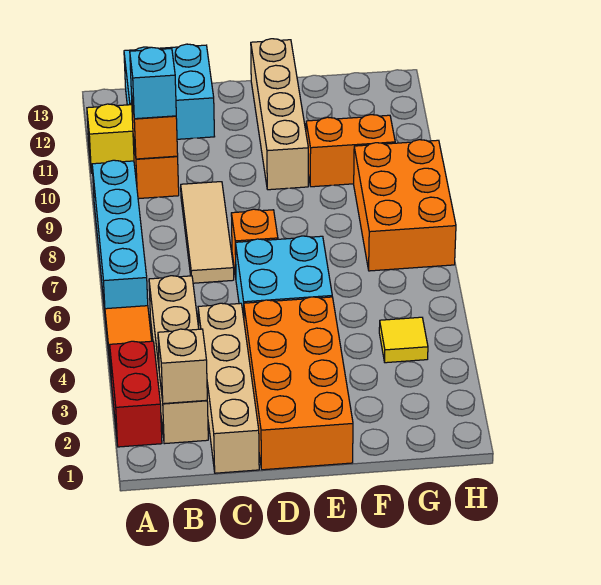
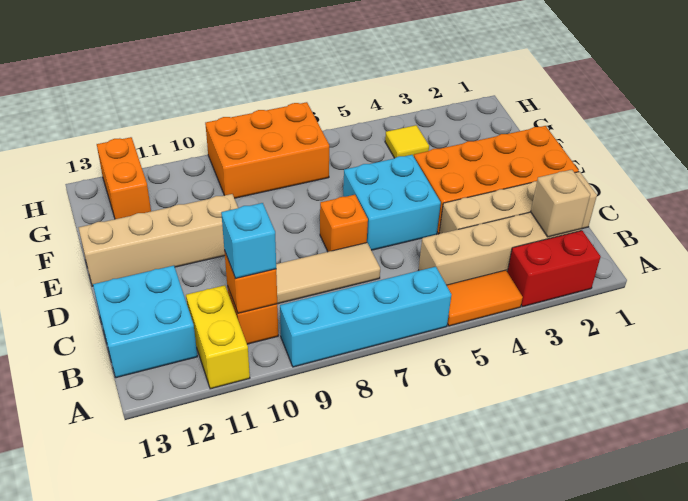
orange brick F10:G10 level 1 -> orange brick G12:H12 level 1

